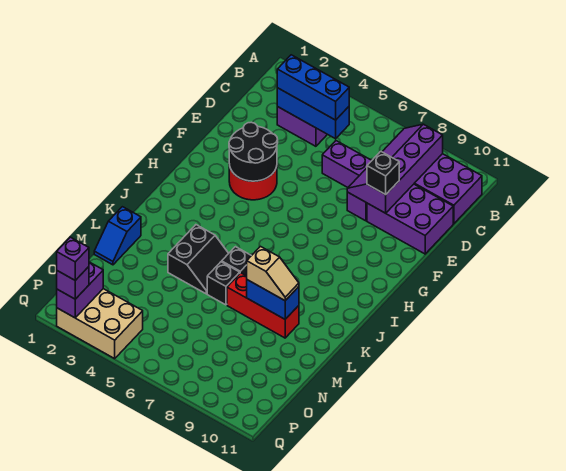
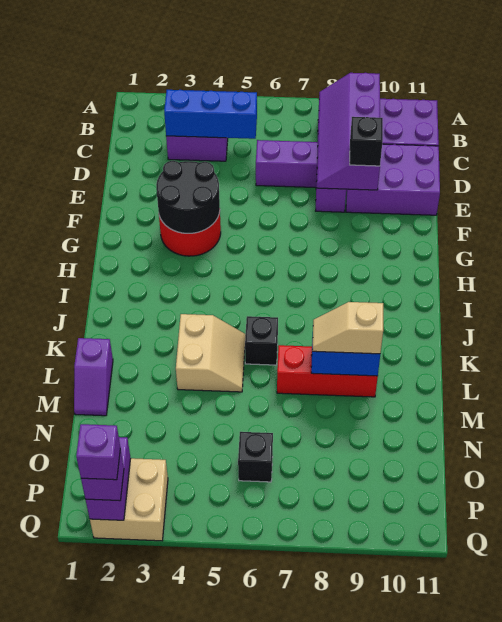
blue brick C3:C5 level 3 -> none
black slope K4:L5 level 1 top 4 -> tan slope K4:L5 level 1 top 4
blue slope L1:M1 level 1 top L -> purple slope L1:M1 level 1 top L
black brick L6 level 1 -> black brick O6 level 1
tan slope L8:L9 level 3 top 8 -> tan slope L8:L9 level 3 top 9
tan brick P2:Q4 level 1 -> tan brick P2:Q3 level 1

